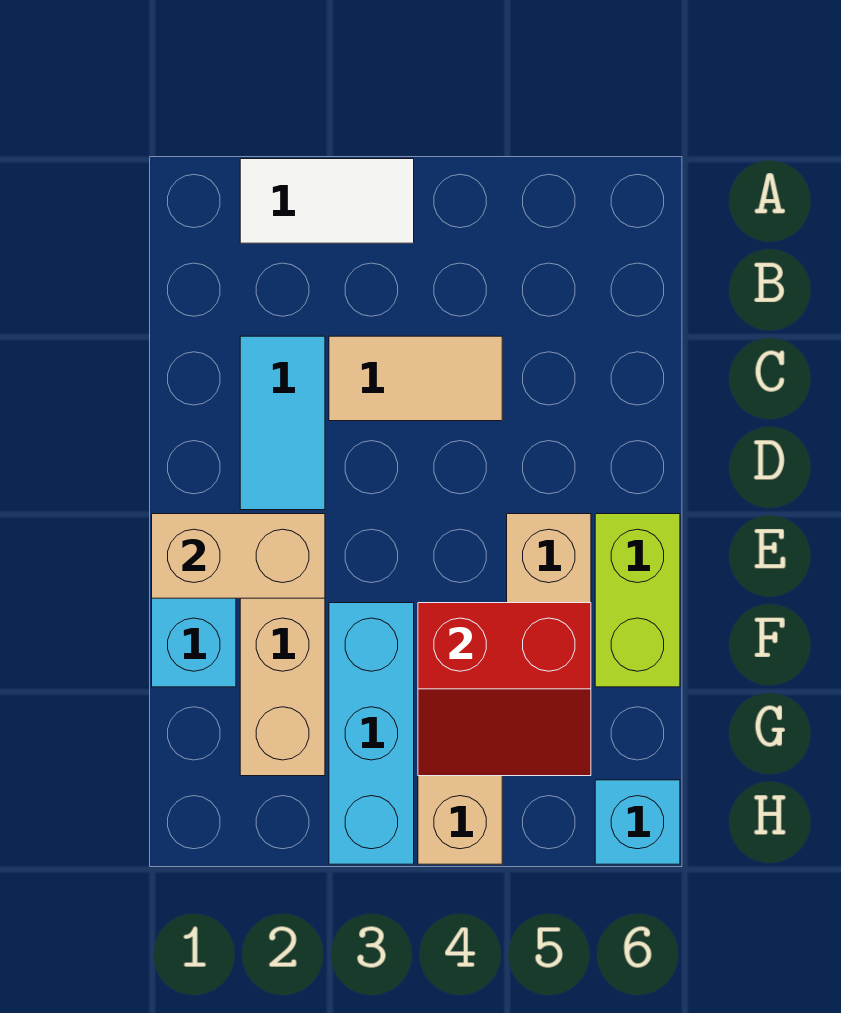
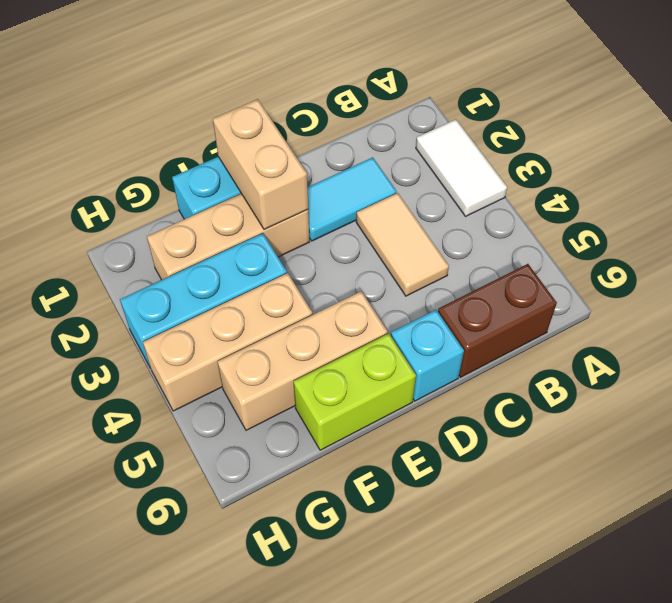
none -> brown brick B6:C6 level 1
red slope F4:G5 level 2 top F -> none
cyan brick H6 level 1 -> cyan brick D6 level 1

